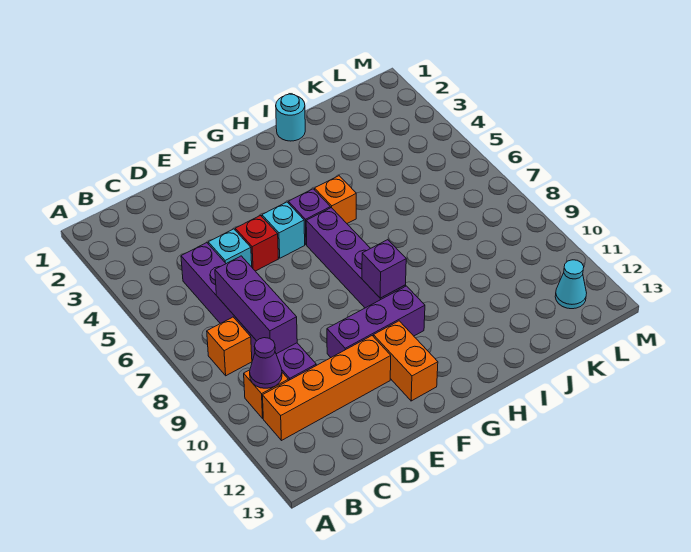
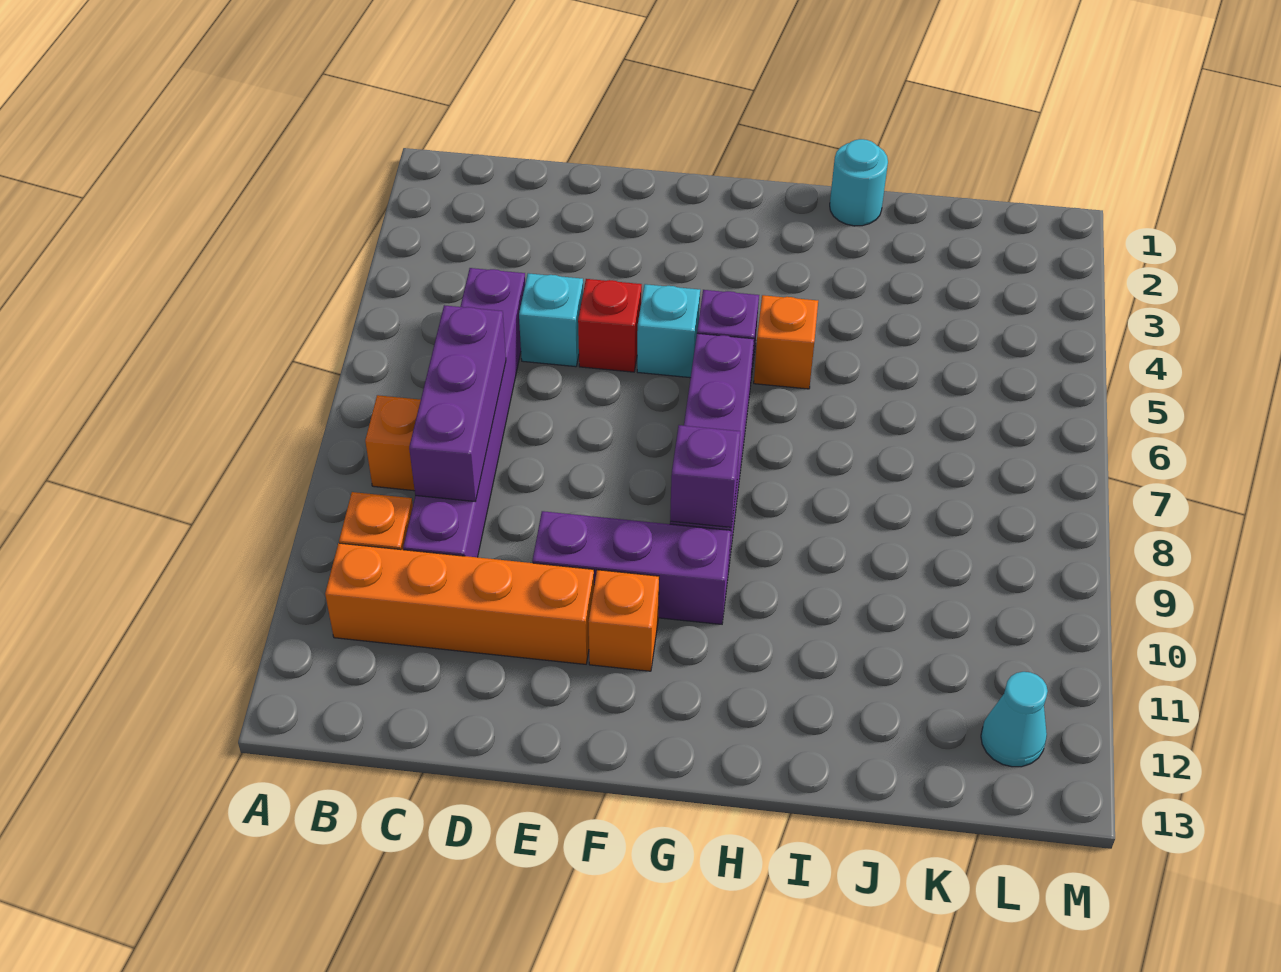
purple cone B10 level 2 -> none
orange brick F11:F12 level 1 -> orange brick F11 level 1

